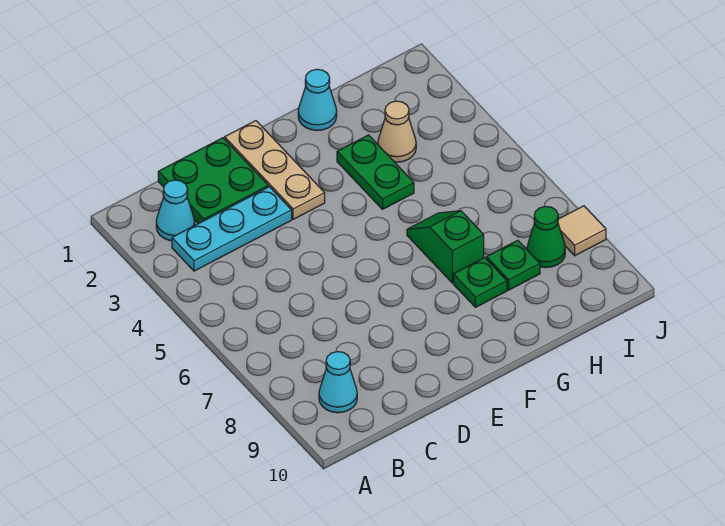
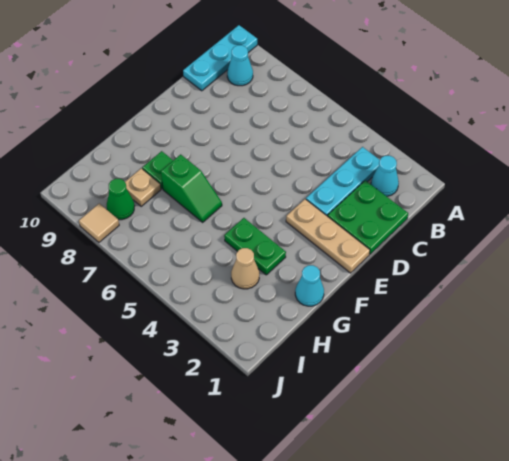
none -> cyan plate A10:C10 level 1
green plate H8 level 1 -> tan plate H8 level 1

